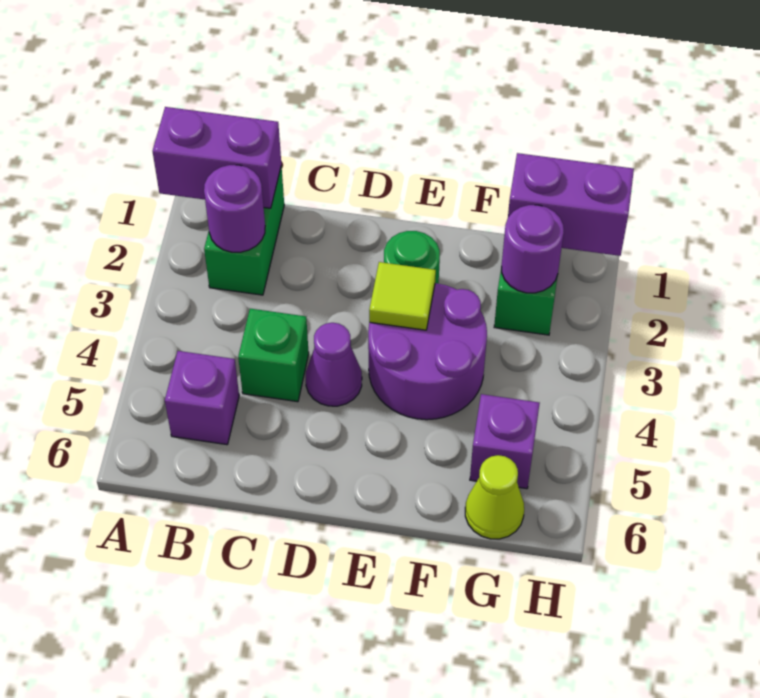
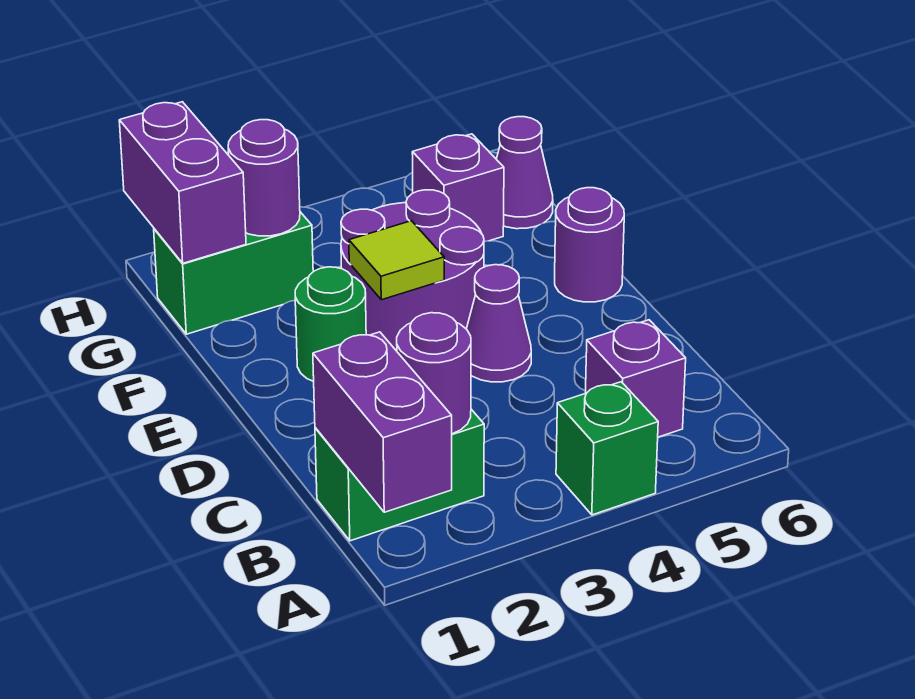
green brick C4 level 1 -> green brick A4 level 1
none -> purple round brick E6 level 1
lime cone G6 level 1 -> purple cone G6 level 1

